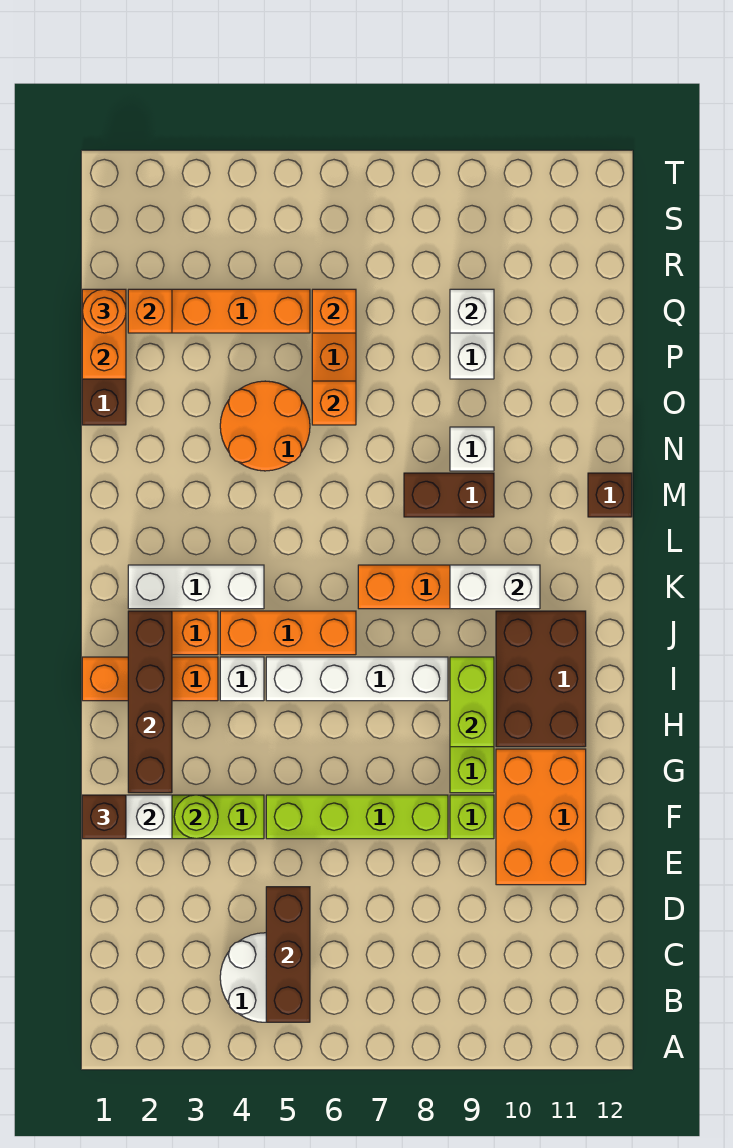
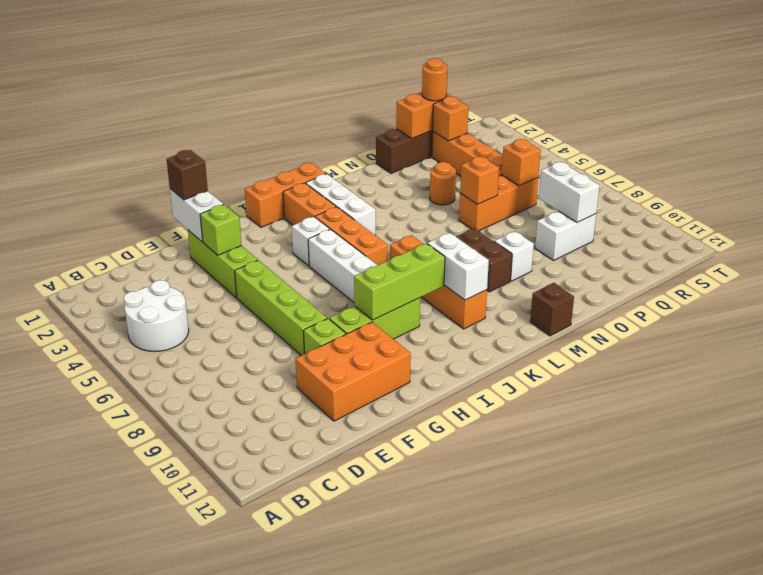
brown brick B5:D5 level 2 -> none
lime round brick F3 level 2 -> lime brick F3 level 2
brown brick G2:J2 level 2 -> none
lime brick H9:I9 level 2 -> lime brick H9:J9 level 2
brown brick H10:J11 level 1 -> none
orange brick I1:I3 level 1 -> orange brick I1:K1 level 1
orange round brick N4:O5 level 1 -> orange round brick O4 level 1
white brick Q9 level 2 -> white brick Q8:Q9 level 2

